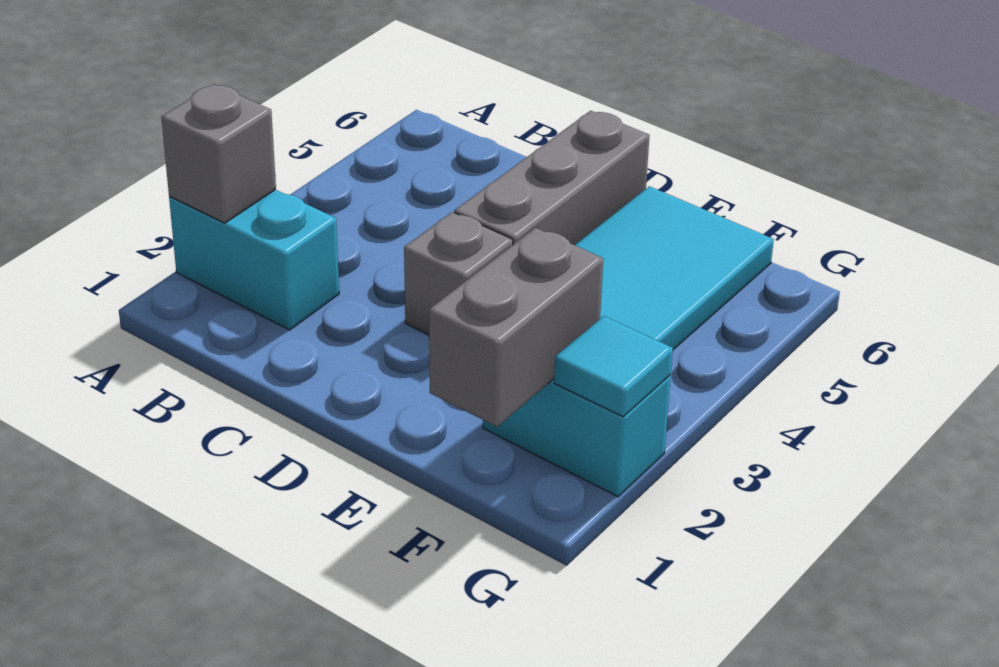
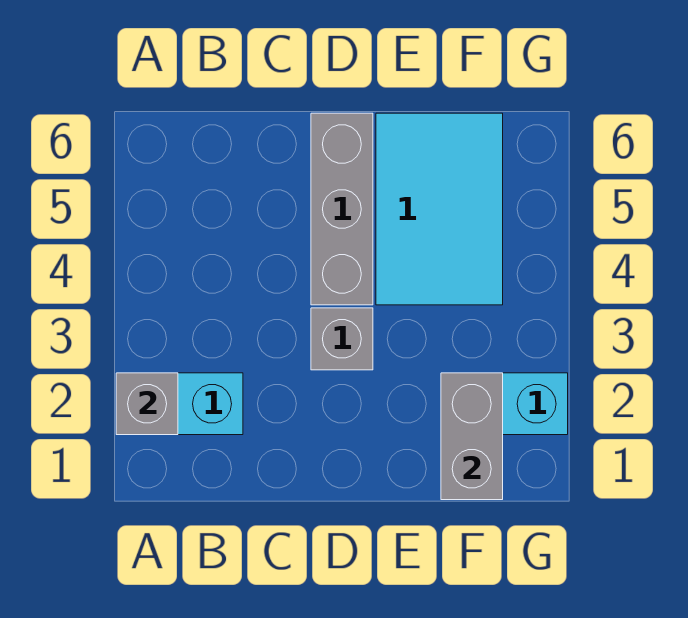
cyan tile G2 level 2 -> none

